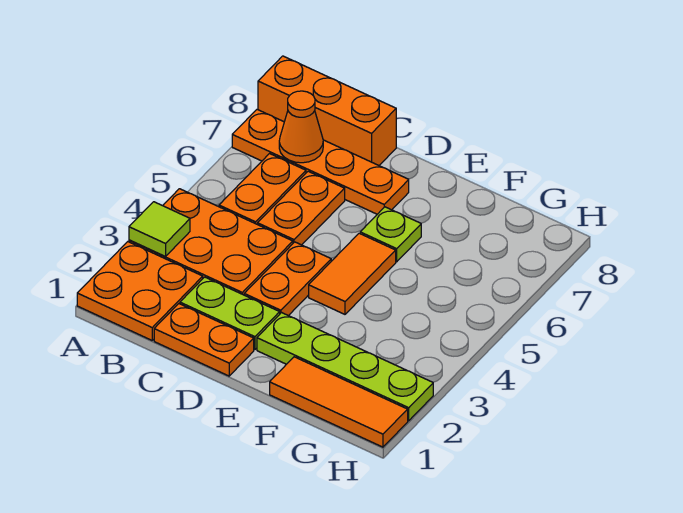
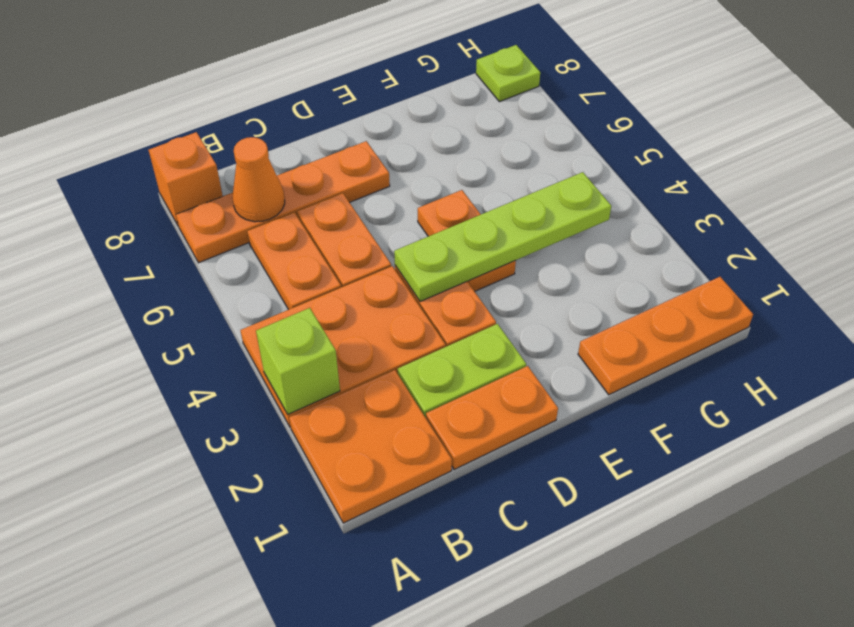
lime tile A3 level 2 -> lime brick A3 level 2
orange brick A8:C8 level 1 -> orange brick A8 level 1
lime plate E2:H2 level 1 -> lime plate D4:G4 level 2
orange tile E4:E5 level 1 -> orange plate E4:E5 level 1
lime plate E6 level 1 -> lime plate H8 level 1
orange tile F1:H1 level 1 -> orange plate F1:H1 level 1

